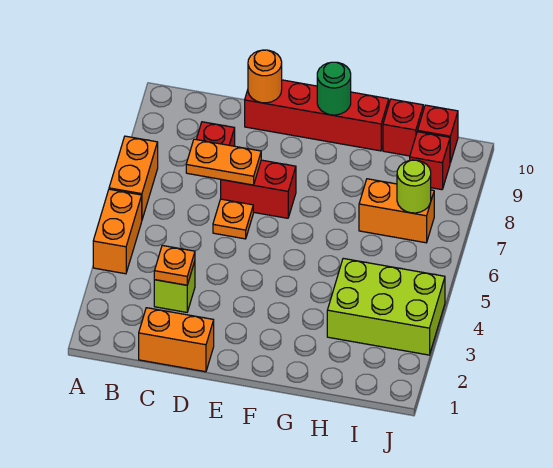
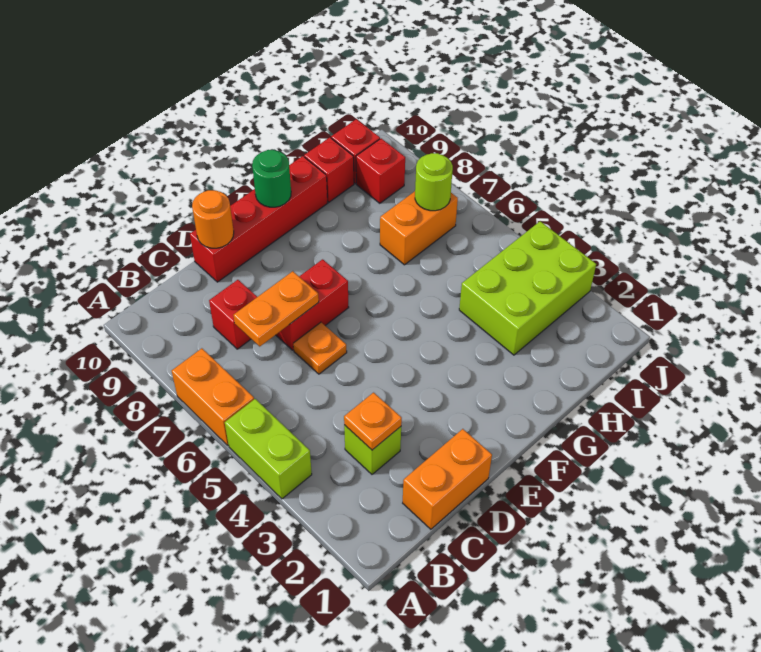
orange brick A4:A5 level 1 -> lime brick A4:A5 level 1

